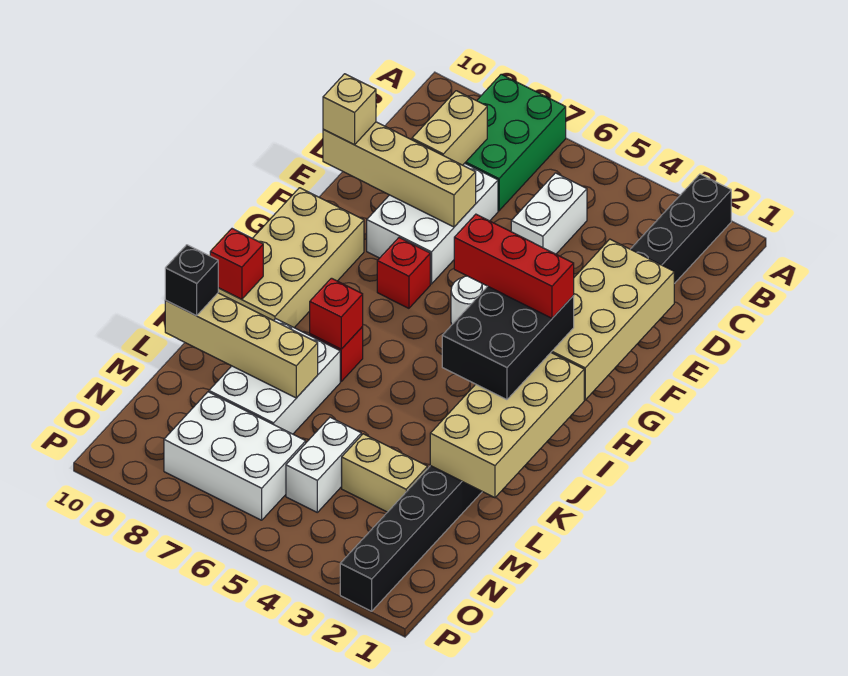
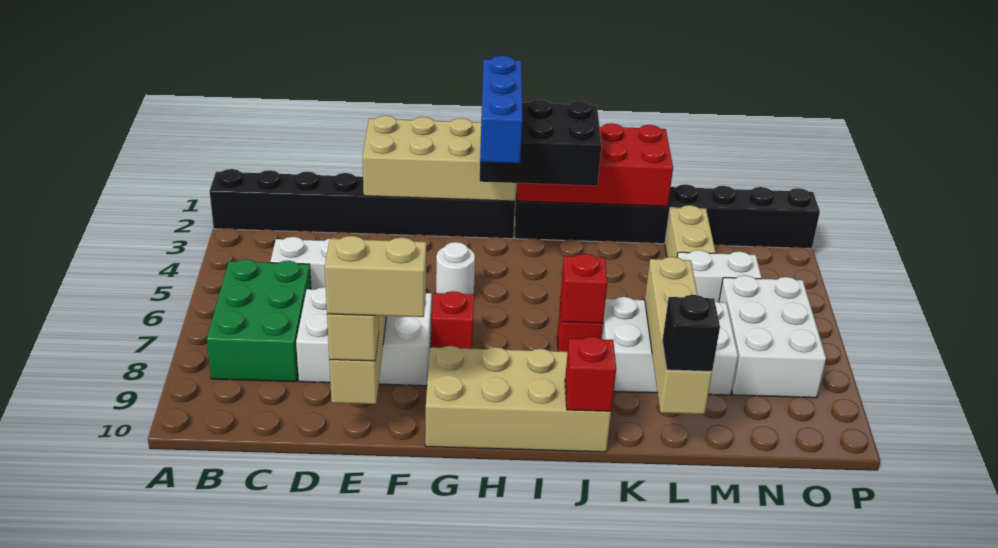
green brick A7:C8 level 1 -> green brick B6:C8 level 1
tan brick C8:D8 level 2 -> tan brick E10:F10 level 4
red brick H2:H4 level 4 -> blue brick H2:H4 level 4
tan brick I1:L2 level 2 -> red brick I1:L2 level 2

